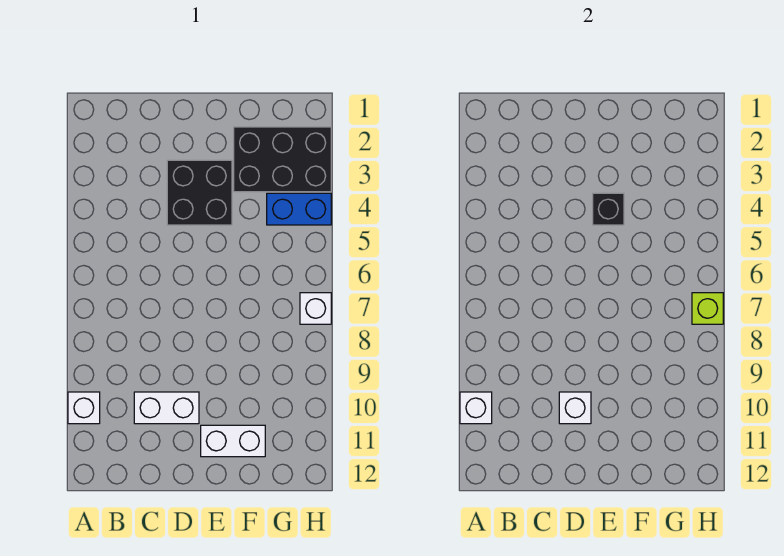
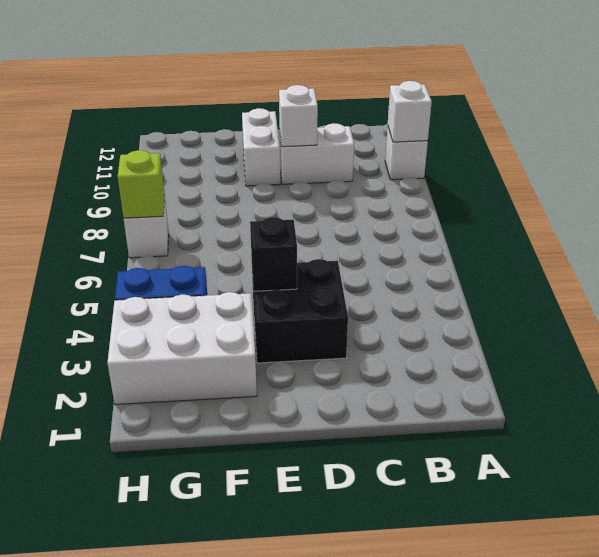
white brick E11:F11 level 1 -> white brick E10:E11 level 1
black brick F2:H3 level 1 -> white brick F2:H3 level 1

